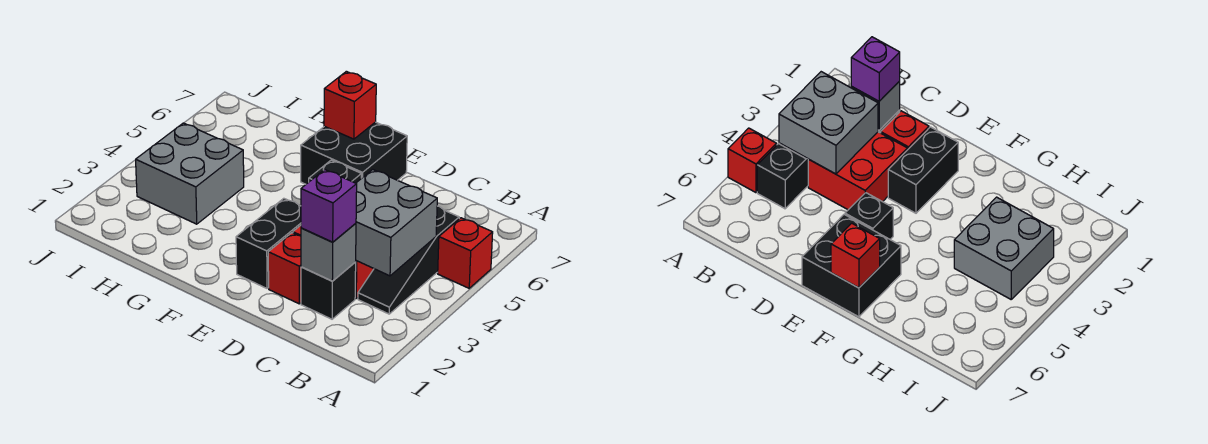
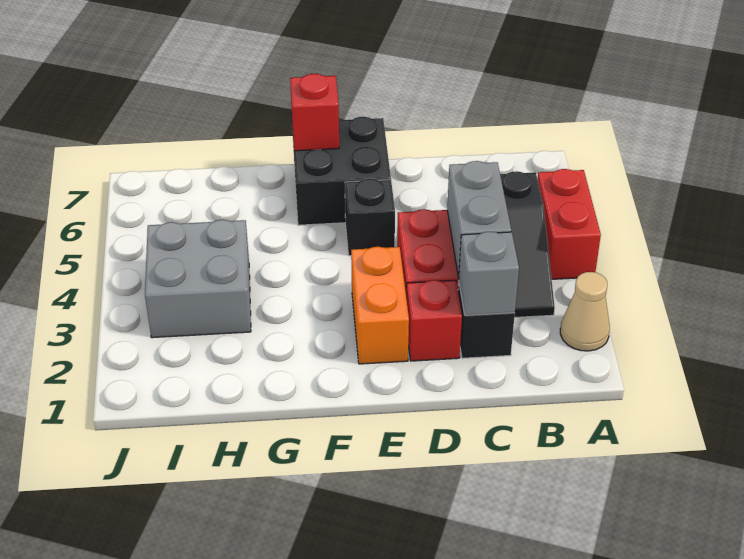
none -> tan cone A2 level 1
red brick A5 level 1 -> red brick A4:A5 level 1
grey brick B3:C4 level 2 -> grey brick C3:C4 level 2
purple brick C2 level 3 -> none
black brick E2:E3 level 1 -> orange brick E2:E3 level 1

